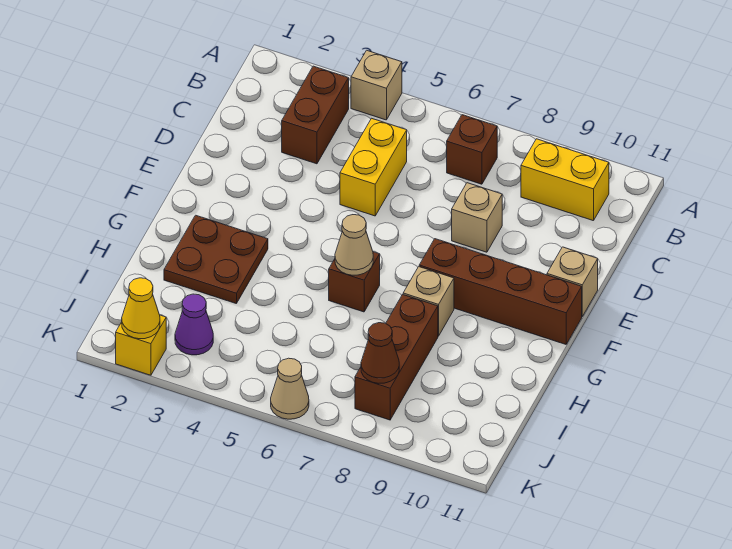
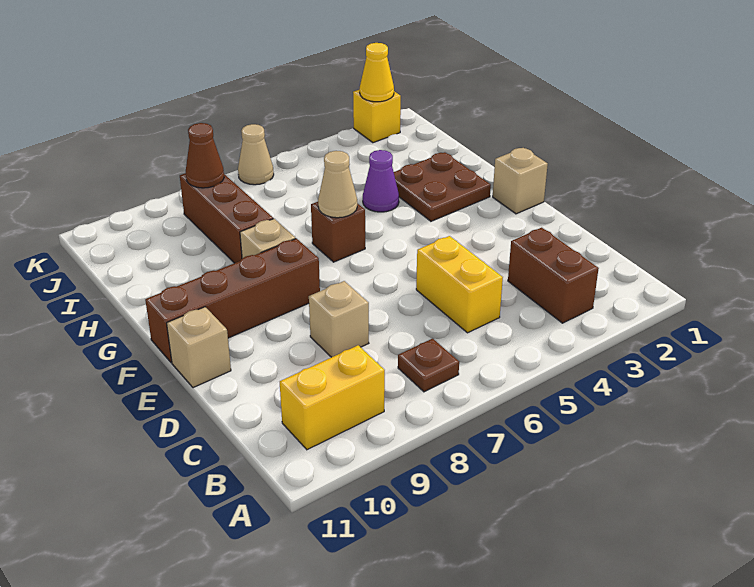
tan brick A4 level 1 -> tan brick F1 level 1
brown brick B7 level 1 -> brown plate B7 level 1
purple cone J3 level 1 -> purple cone H4 level 1

